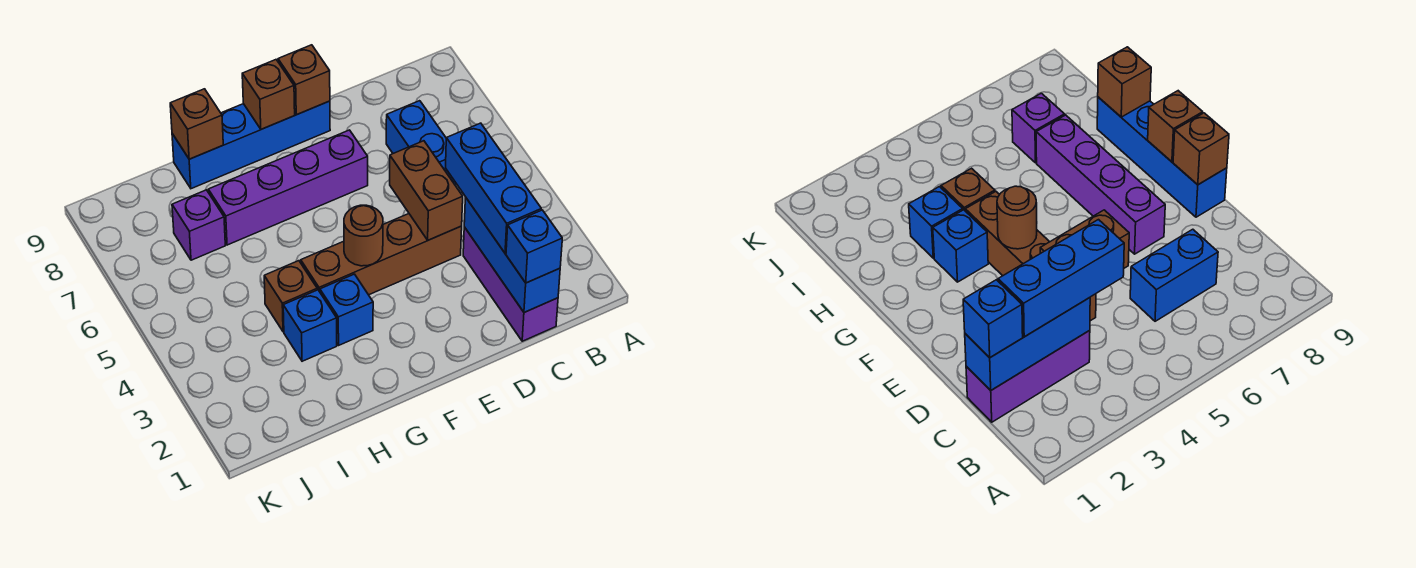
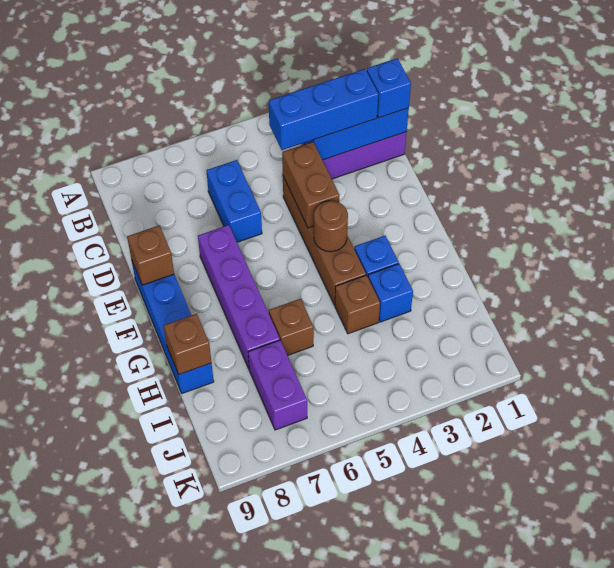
blue brick C6:C7 level 1 -> blue brick C6:D6 level 1
brown brick D4:D5 level 2 -> brown brick D4:E4 level 2
brown brick F9 level 2 -> brown brick H6 level 1
purple brick I7 level 1 -> purple brick I7:J7 level 1

